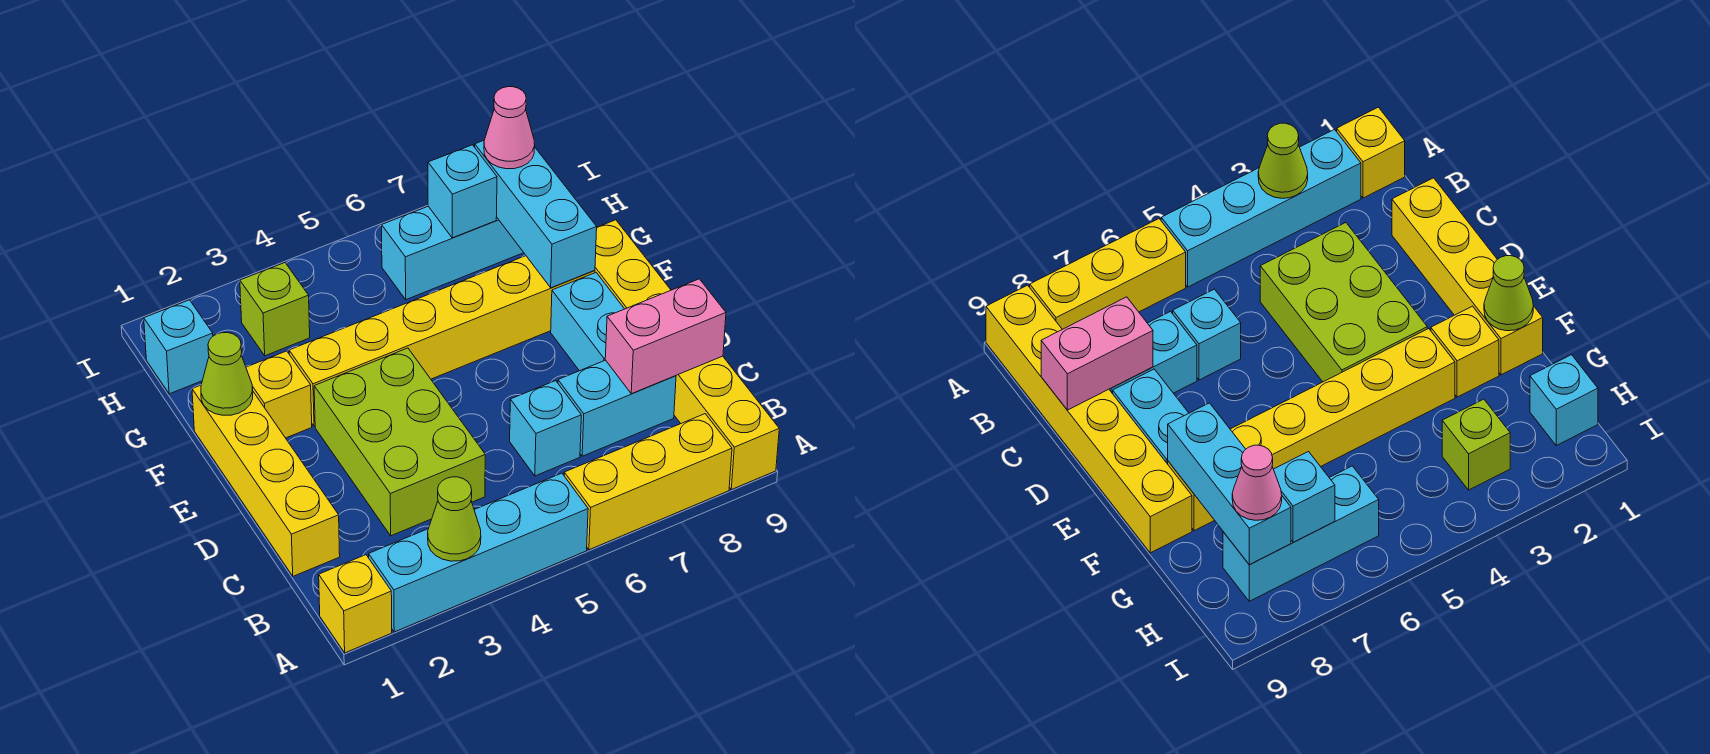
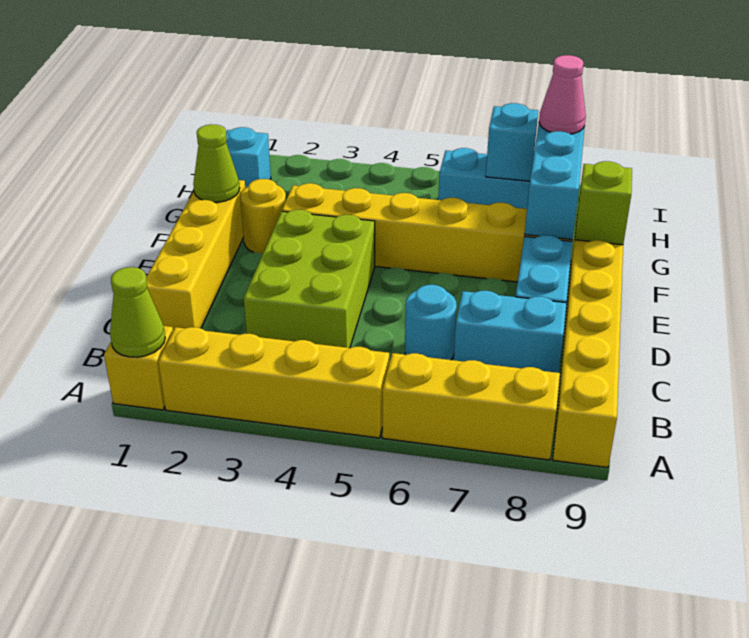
cyan brick A2:A5 level 1 -> yellow brick A2:A5 level 1
lime cone A3 level 2 -> lime cone A1 level 2
cyan brick C6 level 1 -> cyan round brick C6 level 1
pink brick C8:C9 level 2 -> none
yellow brick F2 level 1 -> yellow round brick F2 level 1
lime brick H3 level 1 -> lime brick F9 level 2

